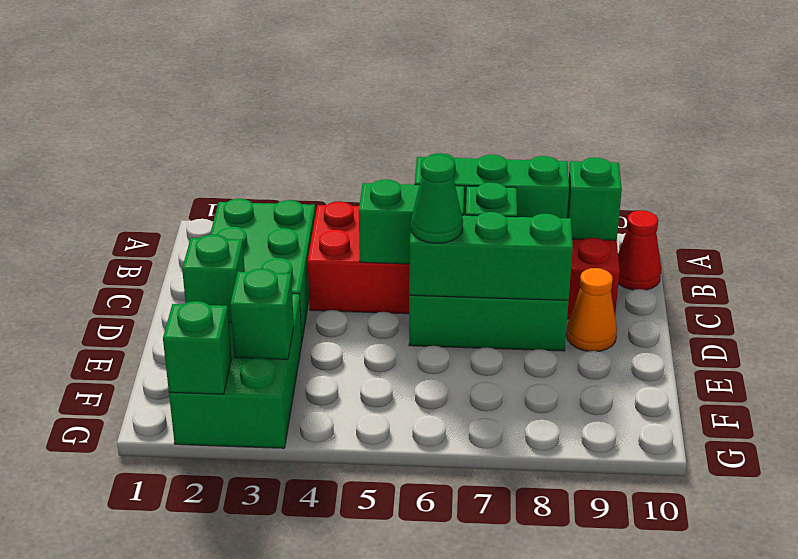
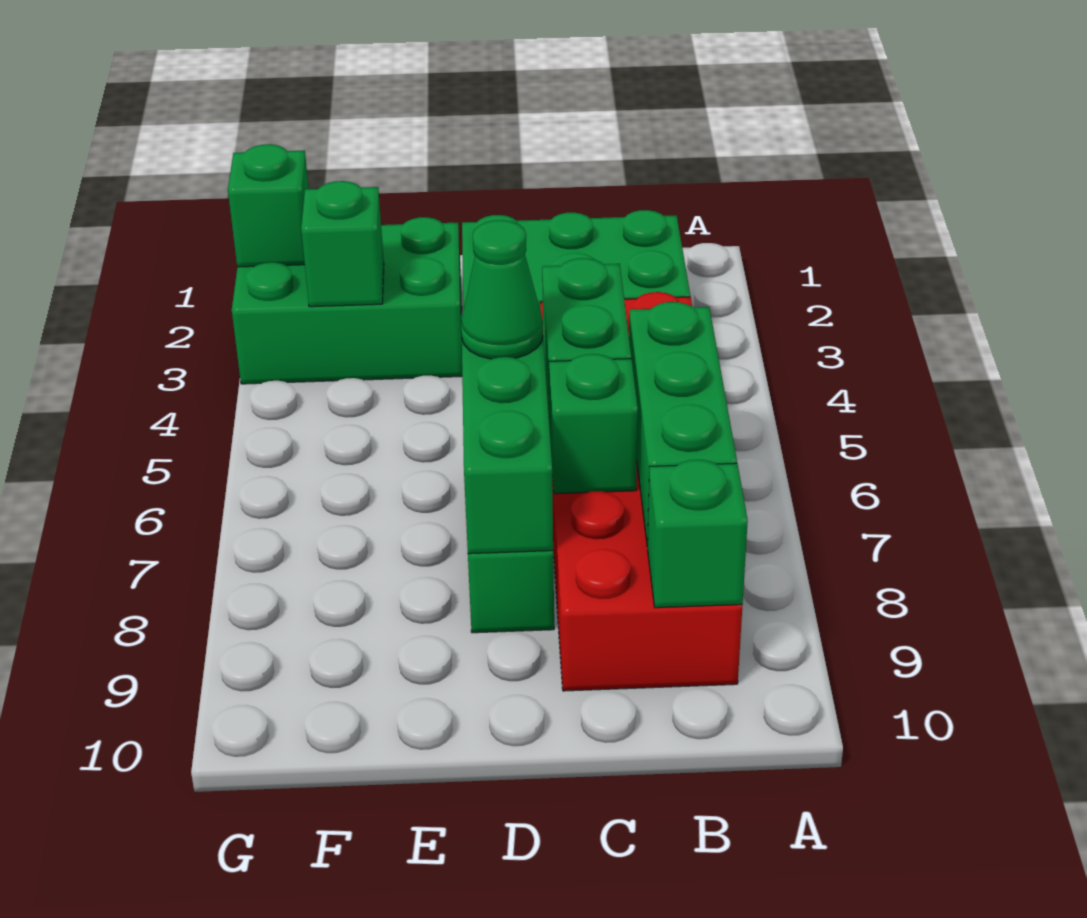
red cone B10 level 1 -> none
orange cone D9 level 1 -> none
green brick E2 level 2 -> none

